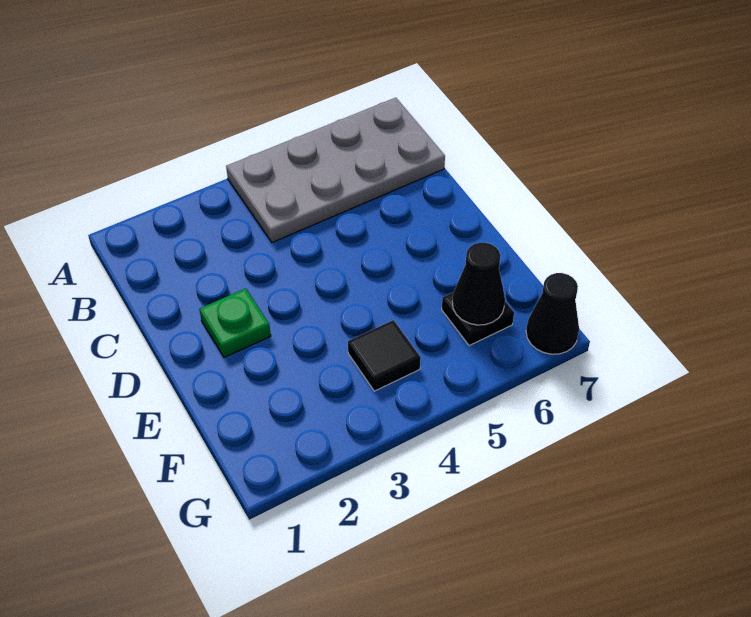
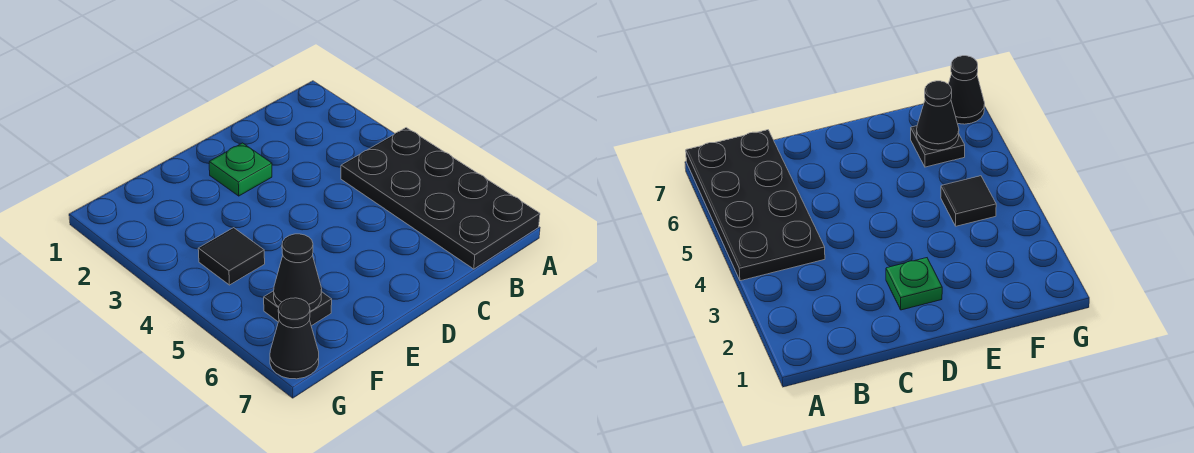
grey plate A4:B7 level 1 -> black plate A4:B7 level 1

